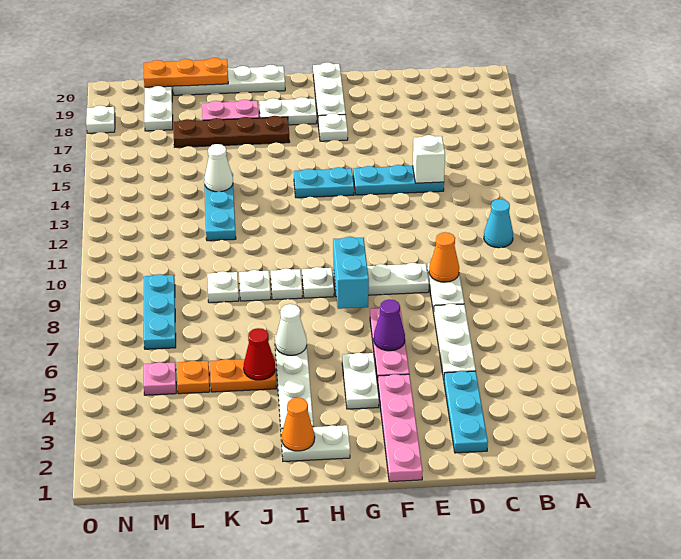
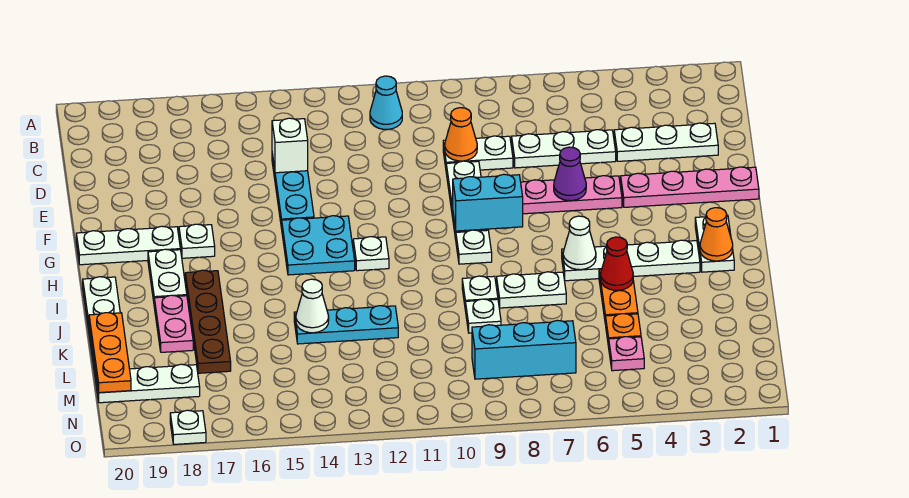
cyan plate D2:D4 level 1 -> white plate D2:D4 level 1
white plate G4:G5 level 1 -> white plate J7:J8 level 1
cyan plate G14:H14 level 1 -> cyan plate G13:H14 level 1
white plate I9 level 1 -> white plate H12 level 1
cyan plate M7:M9 level 1 -> cyan brick M7:M9 level 1

